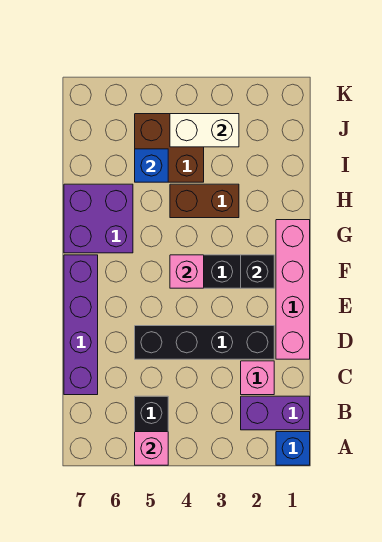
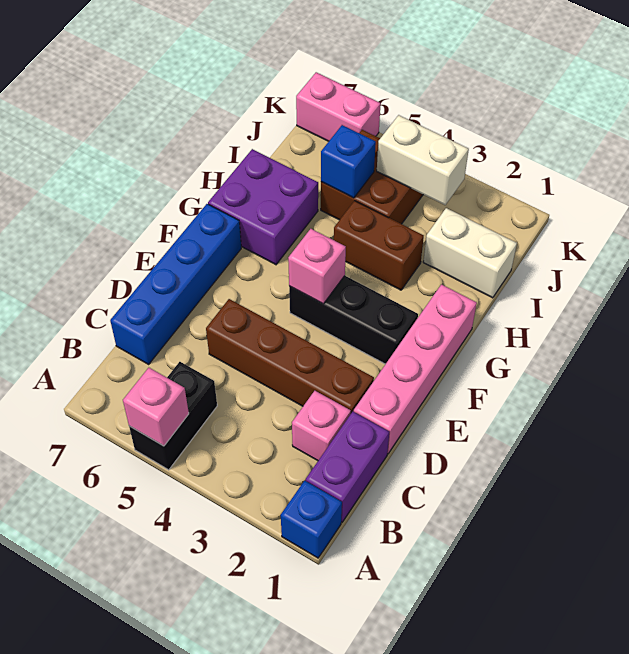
purple brick B1:B2 level 1 -> purple brick B1:C1 level 1
purple brick C7:F7 level 1 -> blue brick C7:F7 level 1
black brick D2:D5 level 1 -> brown brick D2:D5 level 1
black brick F2 level 2 -> none
none -> white brick I1:I2 level 1
none -> pink brick K6:K7 level 1

